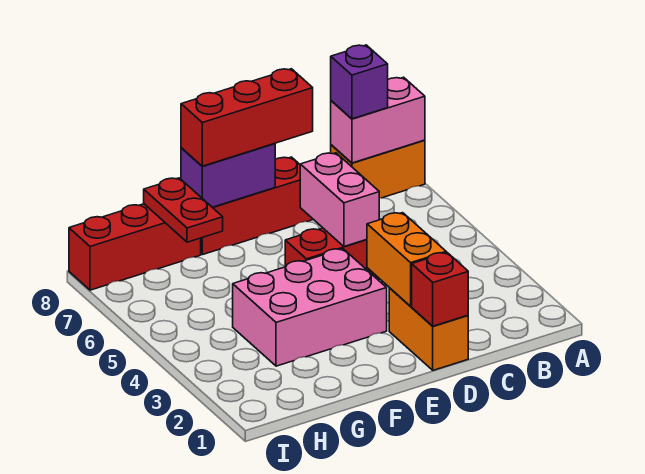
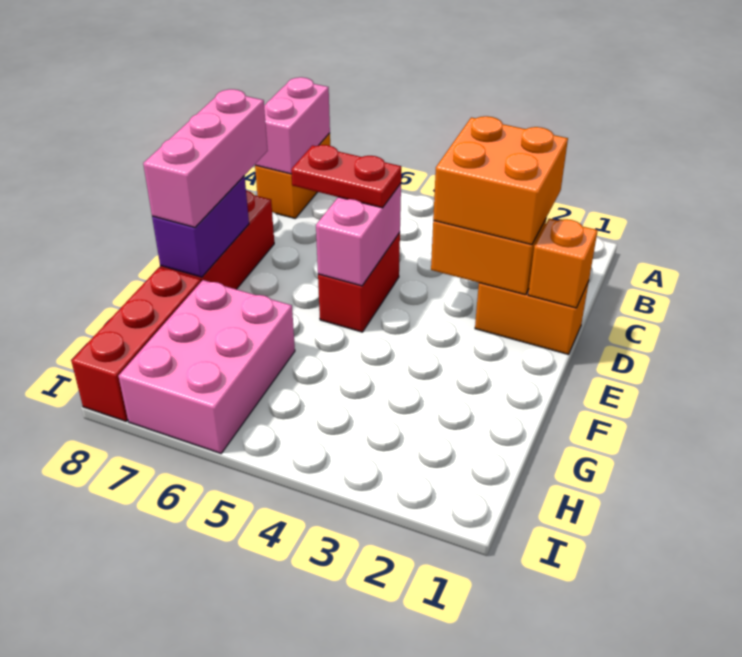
purple brick B8 level 3 -> none
none -> orange brick C2:D3 level 3
red brick D1 level 2 -> orange brick D1 level 2
pink brick D5:D6 level 2 -> pink brick D5:E5 level 2
red brick D8:F8 level 3 -> pink brick D8:F8 level 3
pink brick E3:G4 level 1 -> pink brick G6:I7 level 1
red plate G7:G8 level 2 -> red plate D5:D6 level 3

